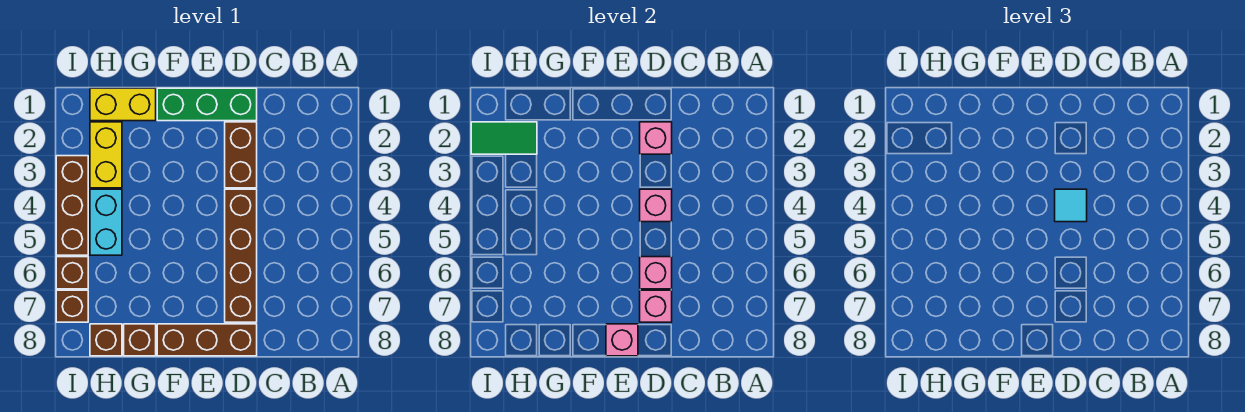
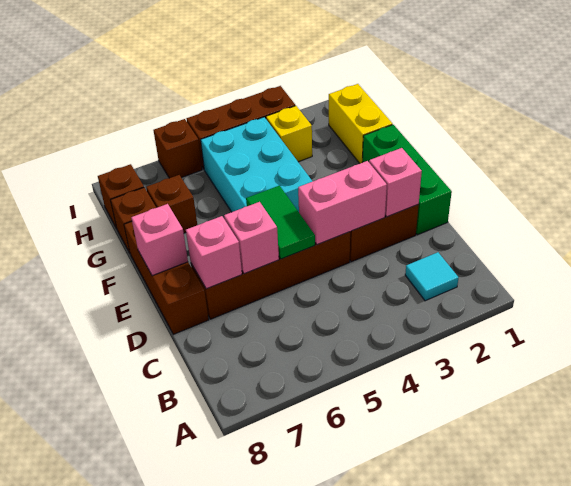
pink brick D4 level 2 -> pink brick D3:D4 level 2
cyan tile D4 level 3 -> cyan tile B2 level 1
yellow brick H2:H3 level 1 -> yellow brick H3 level 1
green tile H2:I2 level 2 -> green tile D5:E5 level 2
cyan brick H4:H5 level 1 -> cyan brick F4:H5 level 1
brown brick I7 level 1 -> brown brick G7 level 1

